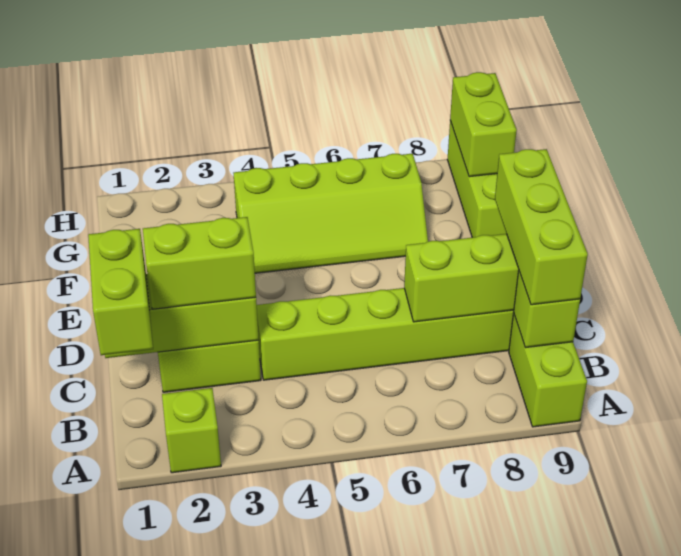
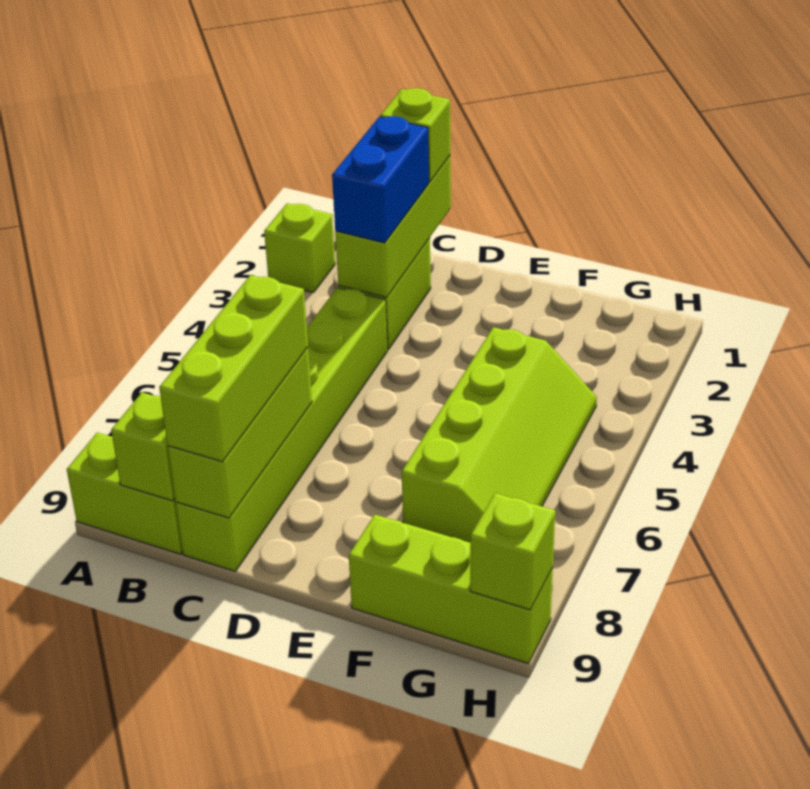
lime brick B1:C1 level 3 -> lime brick C1 level 3
lime brick B9:D9 level 3 -> lime brick C7:C9 level 3
lime brick C2:C3 level 3 -> blue brick C2:C3 level 3
lime slope F4:G7 level 1 top G -> lime slope F4:G7 level 1 top F
lime brick G9:H9 level 2 -> lime brick H9 level 2

